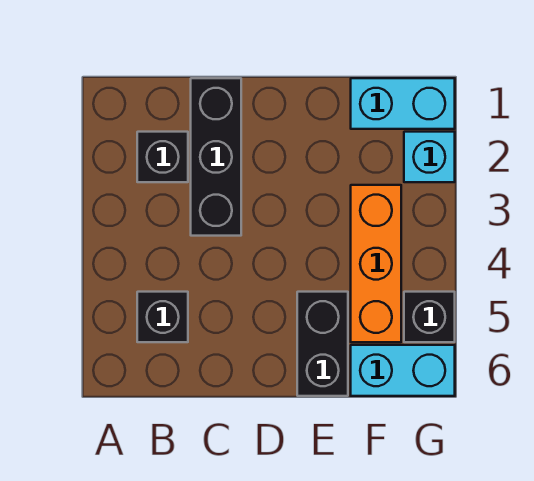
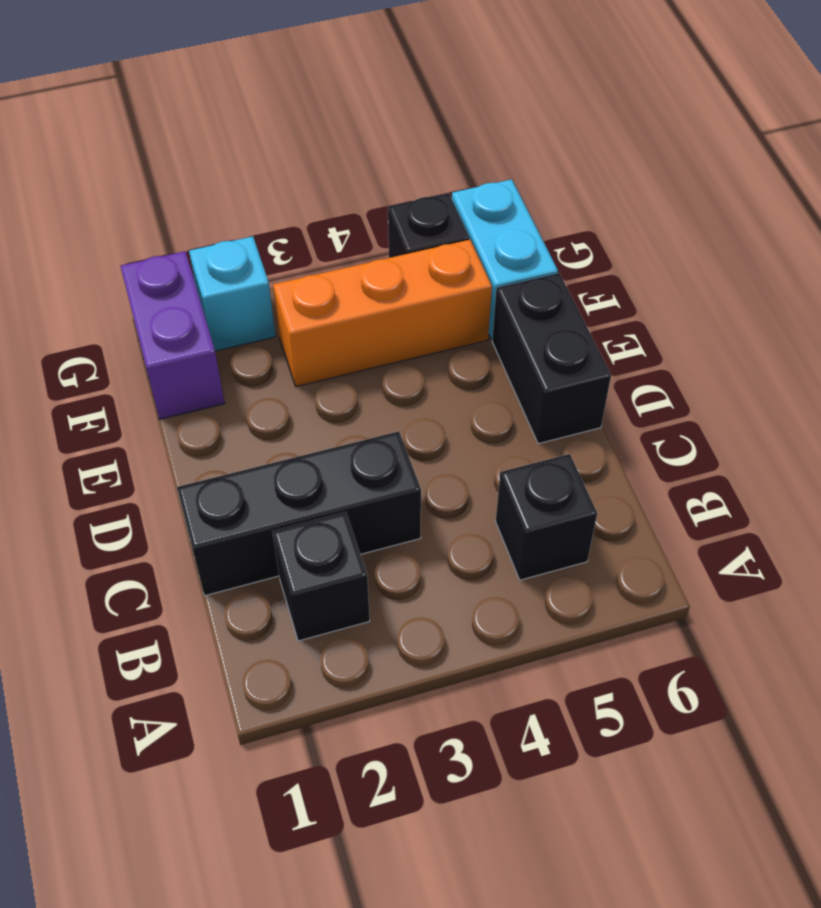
black brick E5:E6 level 1 -> black brick D6:E6 level 1
cyan brick F1:G1 level 1 -> purple brick F1:G1 level 1

